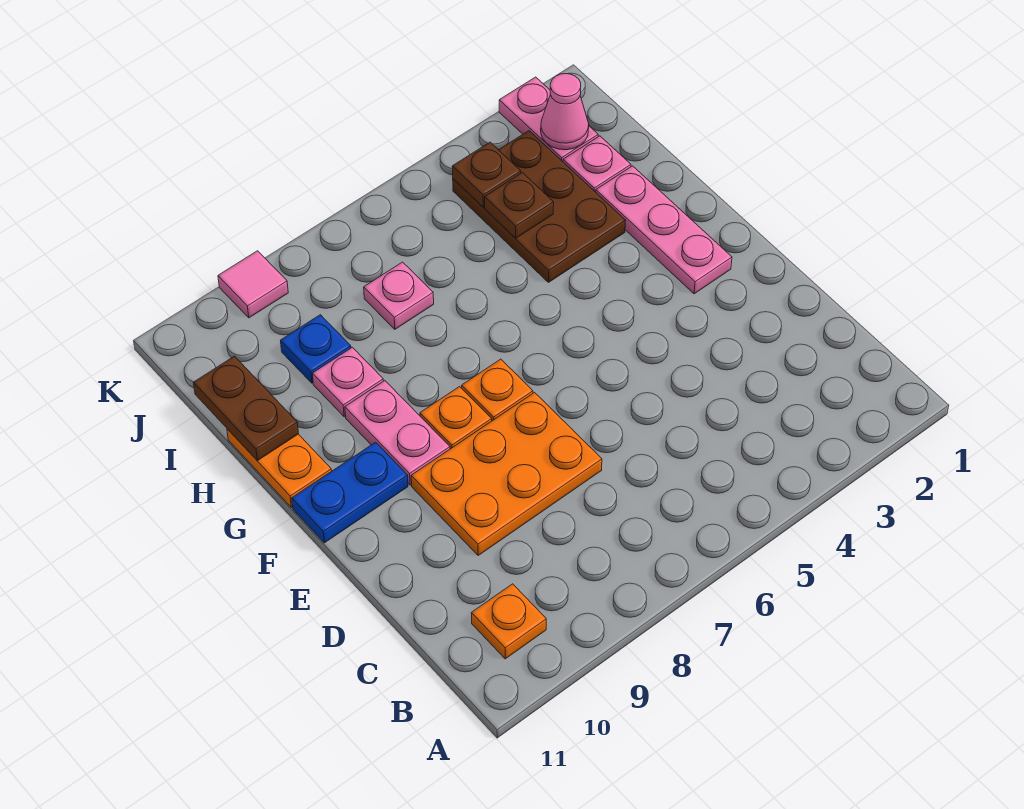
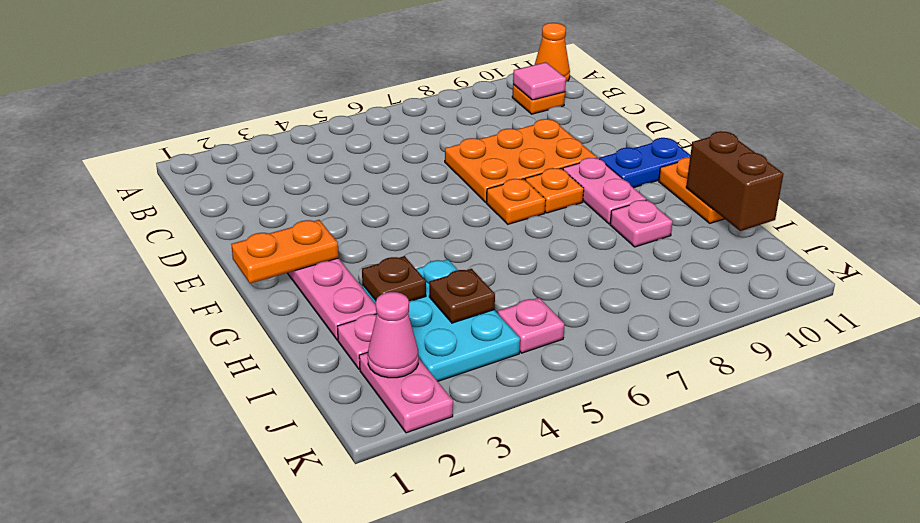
none -> orange cone A11 level 1
none -> orange plate F1:F2 level 2
brown plate H3:J4 level 1 -> cyan plate H3:J4 level 1
brown plate H11:I11 level 2 -> brown brick H11:I11 level 2
pink plate I7 level 1 -> pink plate J5 level 1
blue plate I9 level 1 -> none
brown plate J4 level 2 -> brown plate H3 level 2
pink tile K9 level 1 -> pink tile B10 level 2

